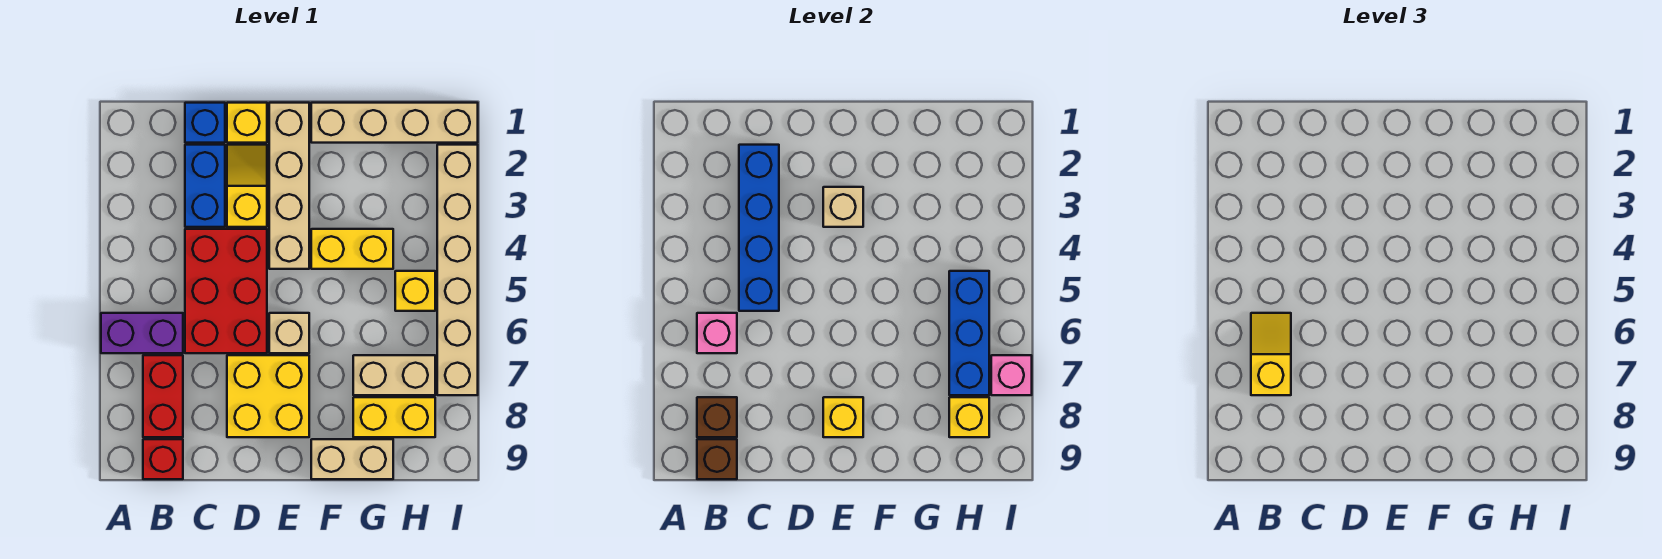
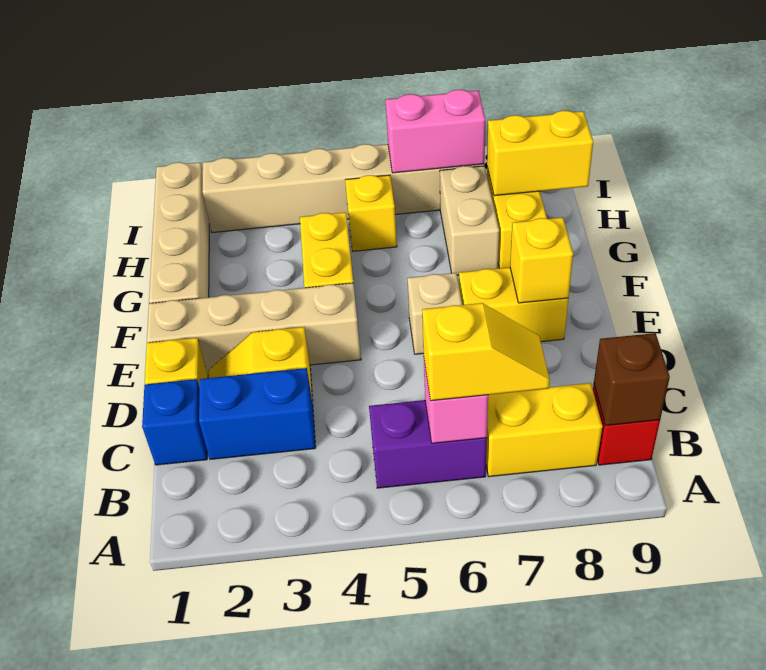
purple brick A6:B6 level 1 -> purple brick B5:B6 level 1
yellow slope B6:B7 level 3 top 7 -> yellow slope B6:B7 level 3 top 6
red brick B7:B8 level 1 -> yellow brick B7:B8 level 1
brown brick B8 level 2 -> none
blue brick C2:C5 level 2 -> none
red brick C4:D6 level 1 -> none
yellow brick D7:E8 level 1 -> yellow brick E7:E8 level 1
tan brick E3 level 2 -> none
tan brick F9:G9 level 1 -> none
blue brick H5:H7 level 2 -> none
yellow brick H8 level 2 -> yellow brick H8:H9 level 2
pink brick I7 level 2 -> pink brick I6:I7 level 2

